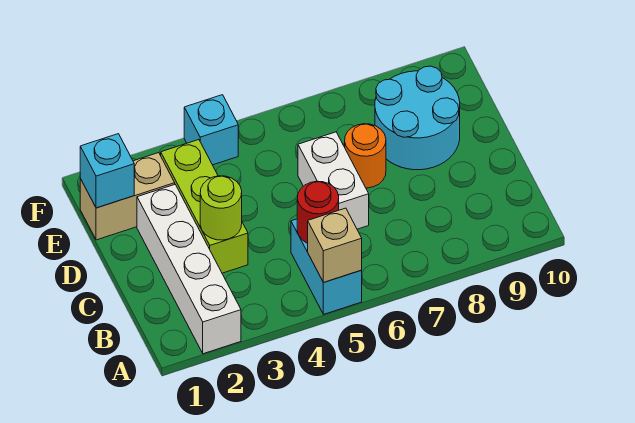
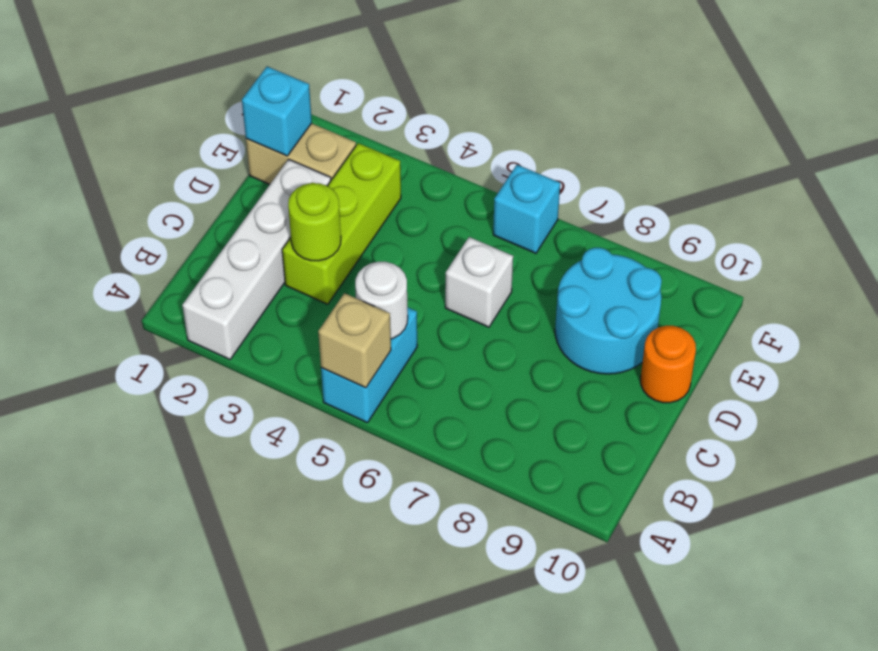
red round brick B5 level 2 -> white round brick B5 level 2
white brick C6:D6 level 1 -> white brick D6 level 1
orange round brick D7 level 1 -> orange round brick D10 level 1
cyan brick F4 level 1 -> cyan brick F6 level 1

